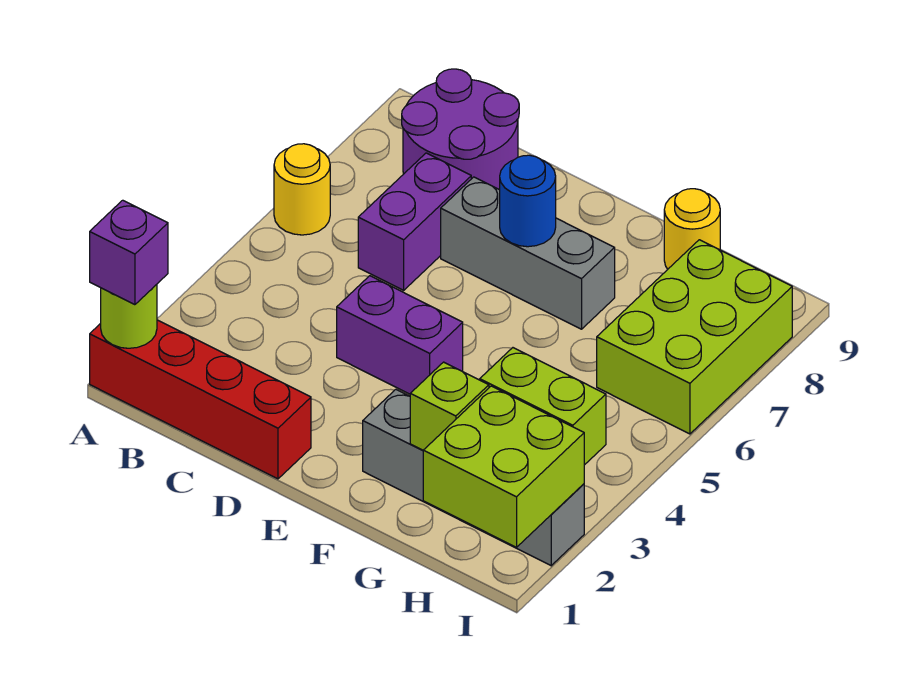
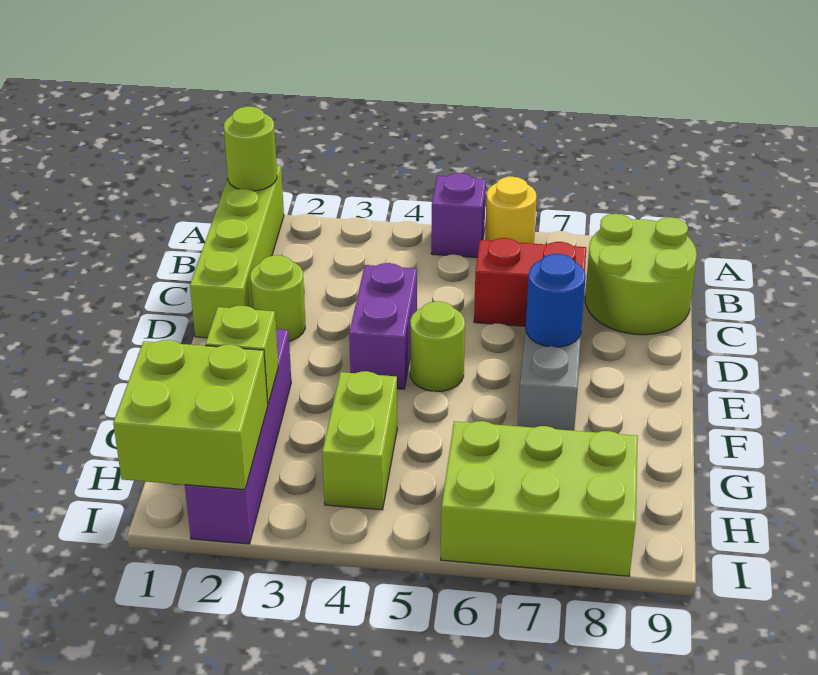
red brick A1:D1 level 1 -> lime brick A1:D1 level 1
purple brick A1 level 3 -> purple brick A5 level 1
purple round brick B8:C9 level 1 -> lime round brick B8:C9 level 1
purple brick C6:C7 level 1 -> red brick C6:C7 level 1
none -> lime round brick D2 level 1
none -> lime round brick E5 level 1
grey brick F2:I2 level 1 -> purple brick F2:I2 level 1
yellow round brick G9 level 1 -> none

